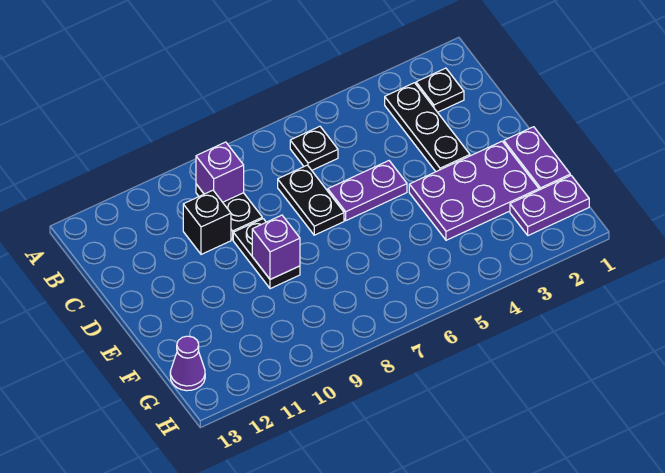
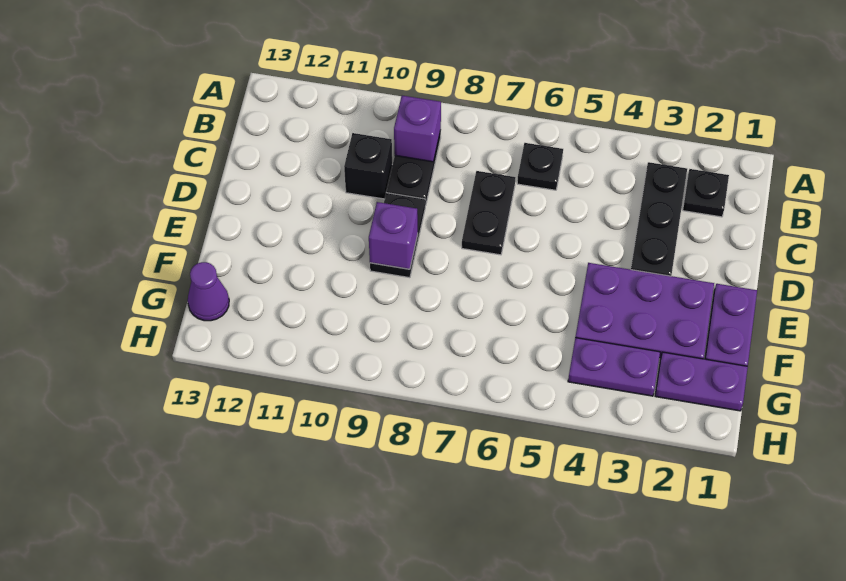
purple plate D5:D6 level 1 -> purple plate G3:G4 level 1

